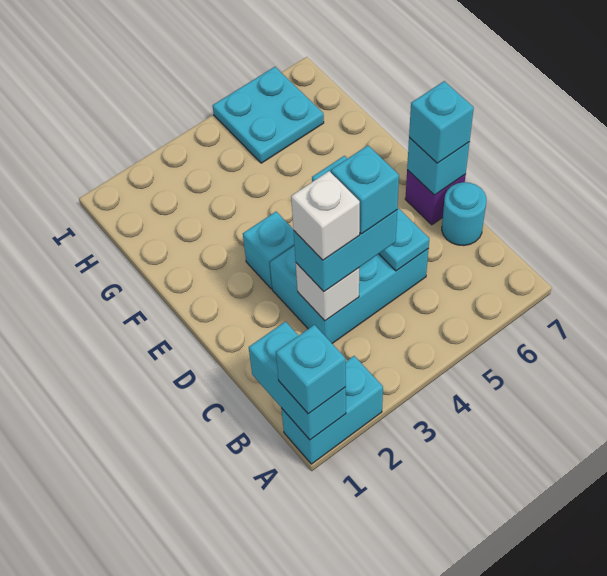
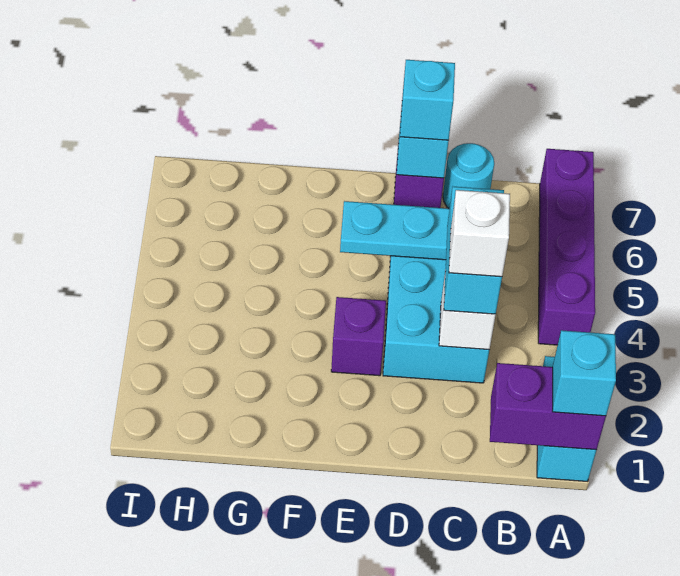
cyan brick A1:B1 level 2 -> purple brick A1:B1 level 2
none -> purple brick A4:A7 level 1
cyan brick C4 level 4 -> none
cyan brick E3 level 1 -> purple brick E3 level 1
cyan plate H5:I6 level 1 -> none

